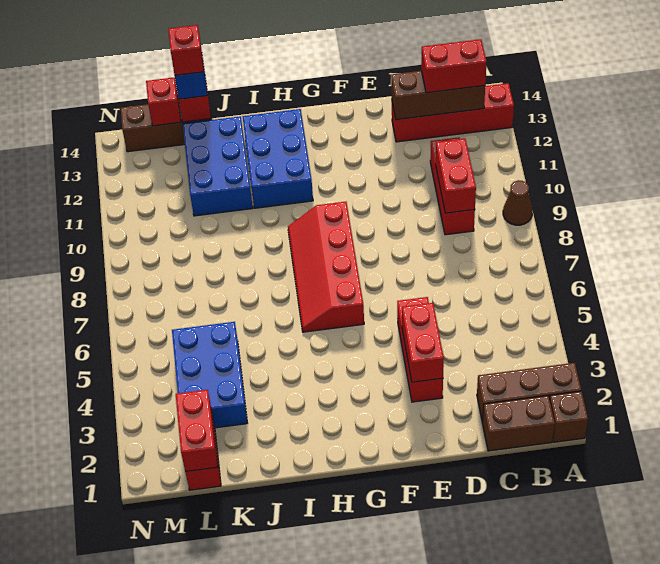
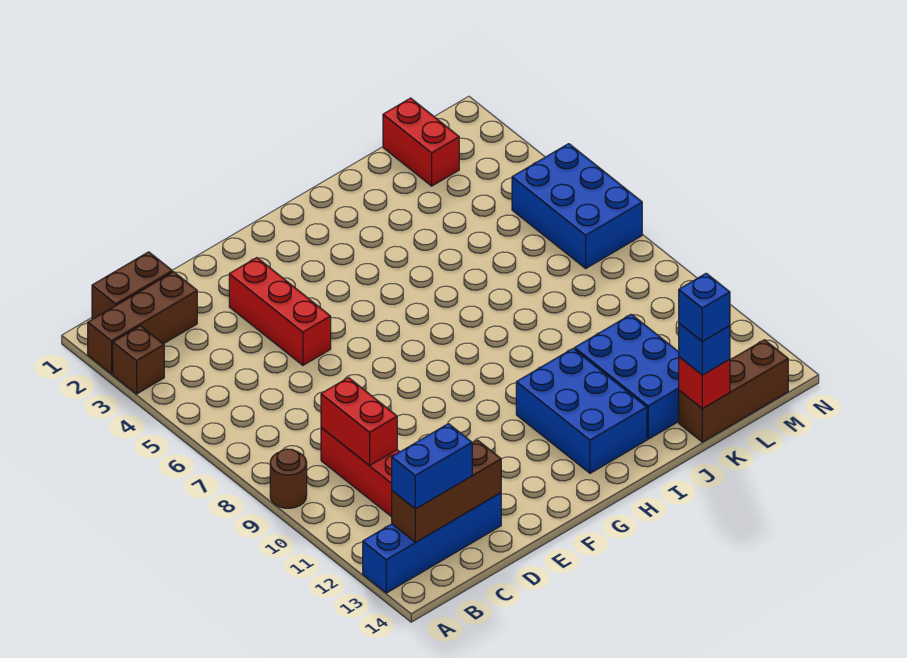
brown brick A1 level 1 -> brown brick A3 level 1
brown cone A9 level 1 -> brown round brick A9 level 1
red brick A13:D13 level 1 -> blue brick A13:D13 level 1
red brick B13:C13 level 3 -> blue brick B13:C13 level 3
red brick E3:E4 level 2 -> none
red slope G6:H9 level 1 top G -> none
blue brick K3:L5 level 1 -> blue brick M5:N7 level 1
red brick K14 level 4 -> blue brick K14 level 4
red brick L1:L2 level 2 -> none
red brick L14 level 2 -> none

